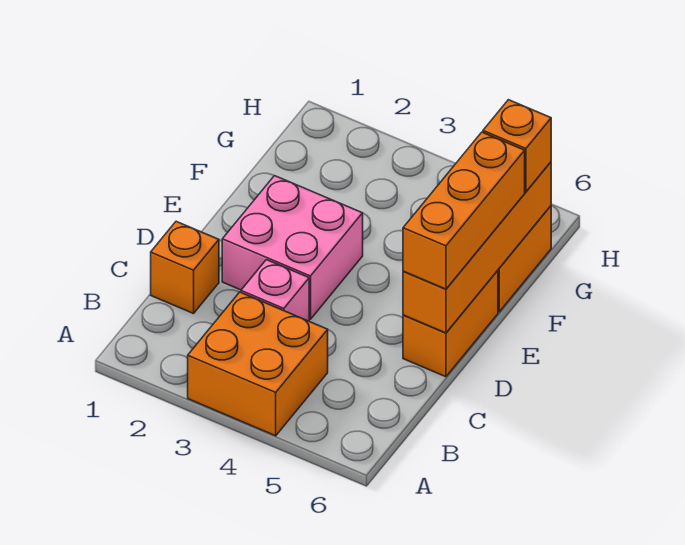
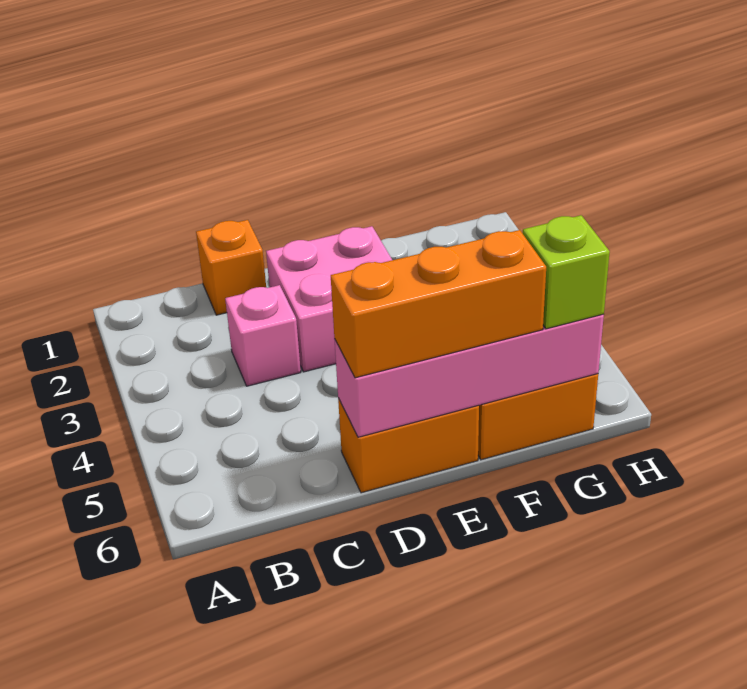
orange brick A3:B4 level 1 -> none
orange brick D6:G6 level 2 -> pink brick D6:G6 level 2
orange brick G6 level 3 -> lime brick G6 level 3

